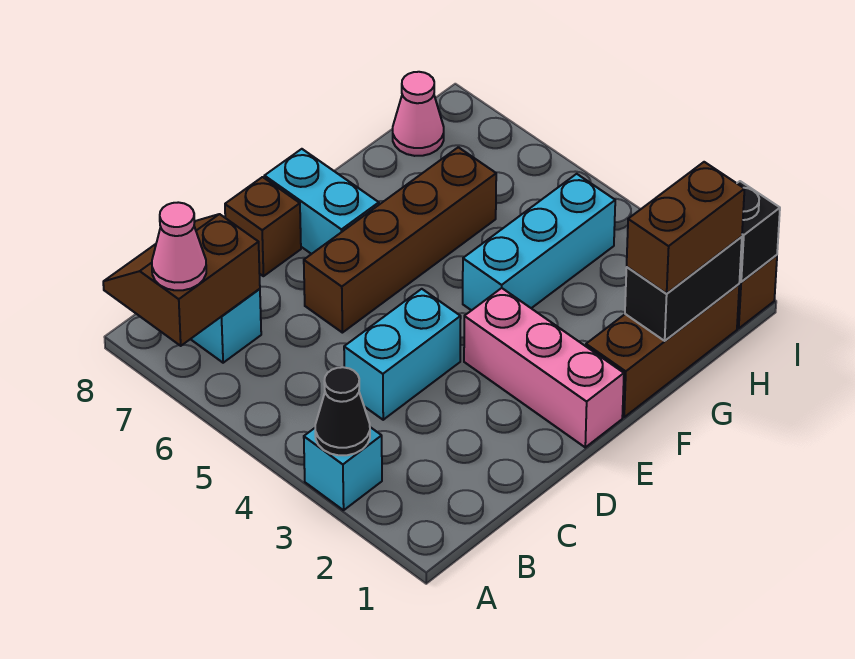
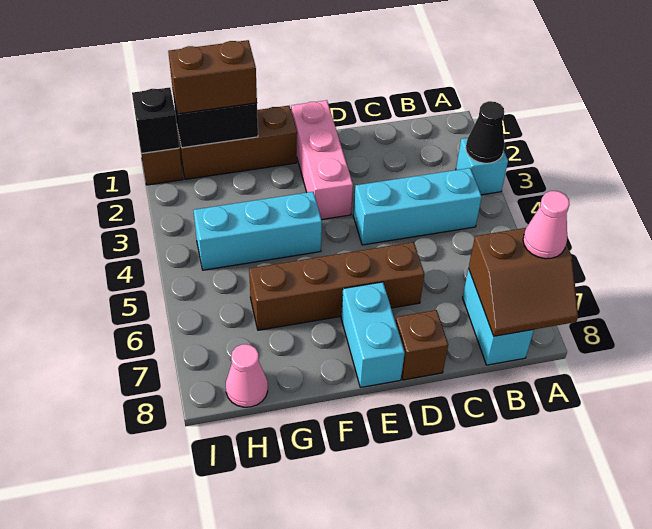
cyan brick C4:D4 level 1 -> cyan brick B4:D4 level 1

